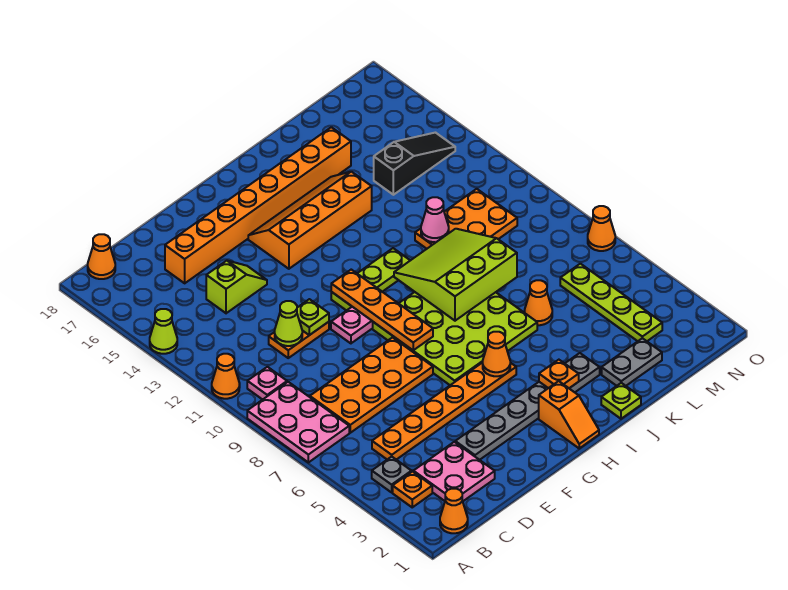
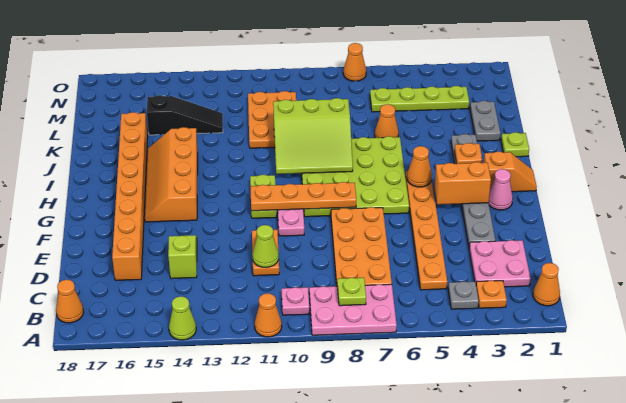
lime plate E11 level 2 -> lime plate B8 level 2
none -> orange brick G3:G4 level 2
lime plate G11:I11 level 1 -> lime plate G11:H11 level 1
lime slope I8:K10 level 2 top 8 -> lime slope I8:K10 level 2 top K
pink cone K11 level 2 -> pink cone G2 level 1
black slope L14:N14 level 1 top L -> black slope L13:L15 level 1 top 15

